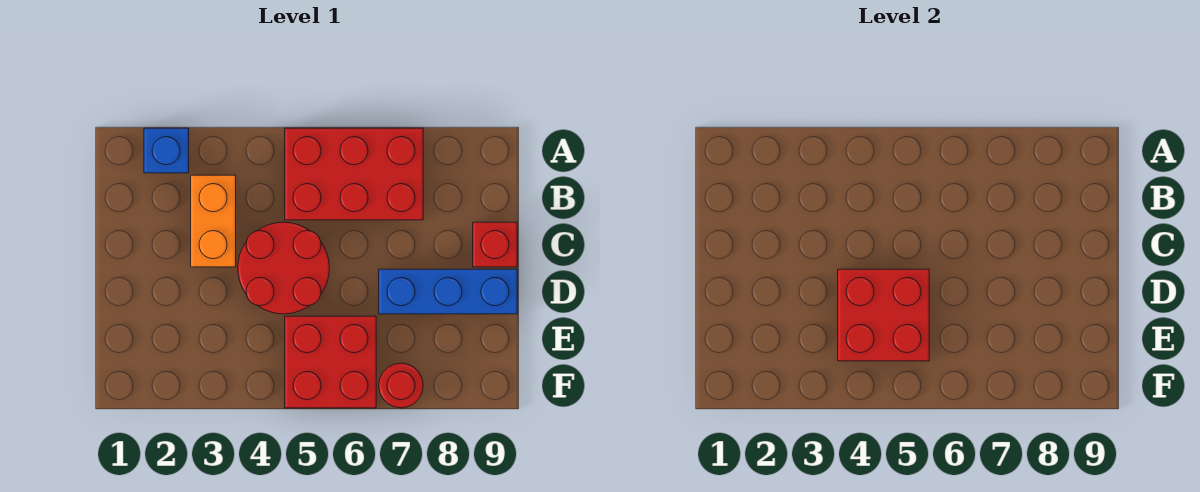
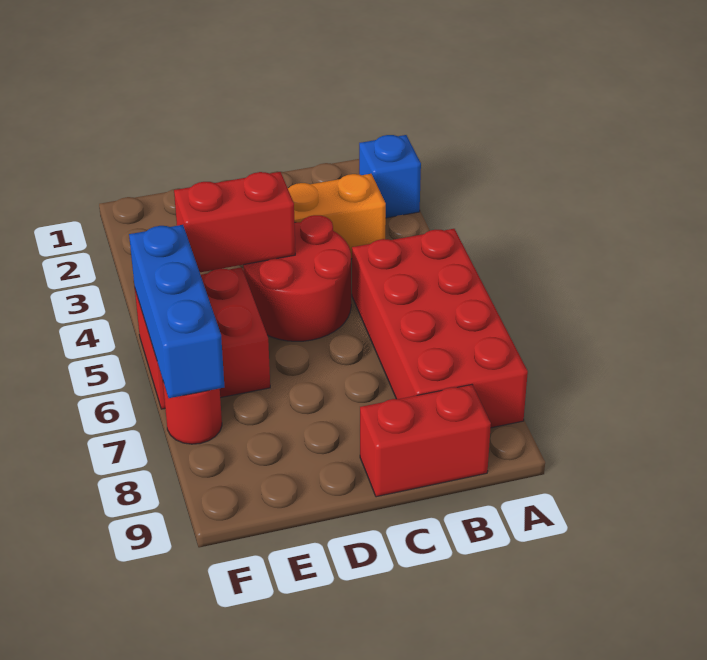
red brick A5:B7 level 1 -> red brick A5:B8 level 1
red brick C9 level 1 -> red brick B9:C9 level 1
red brick D4:E5 level 2 -> red brick D4:E4 level 2
blue brick D7:D9 level 1 -> blue brick F5:F7 level 2

